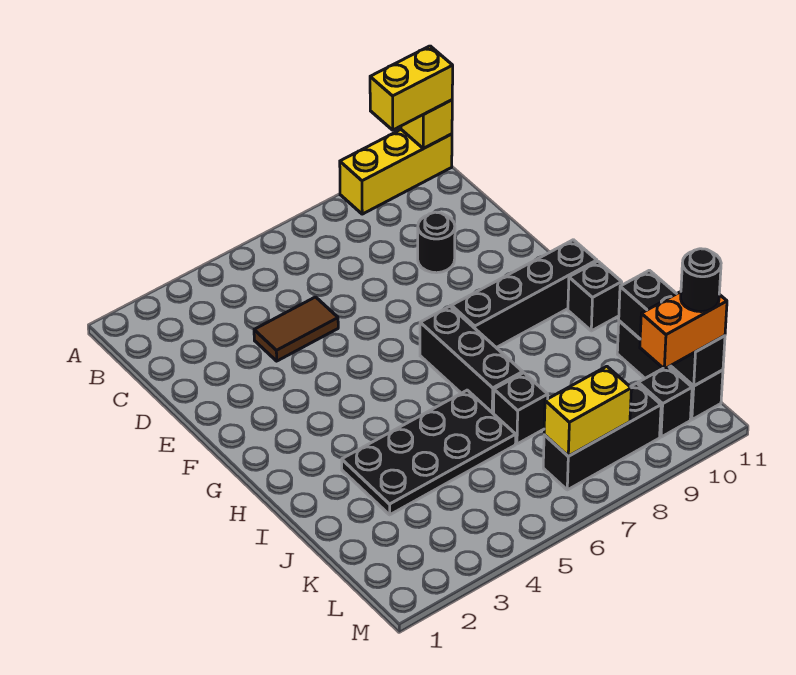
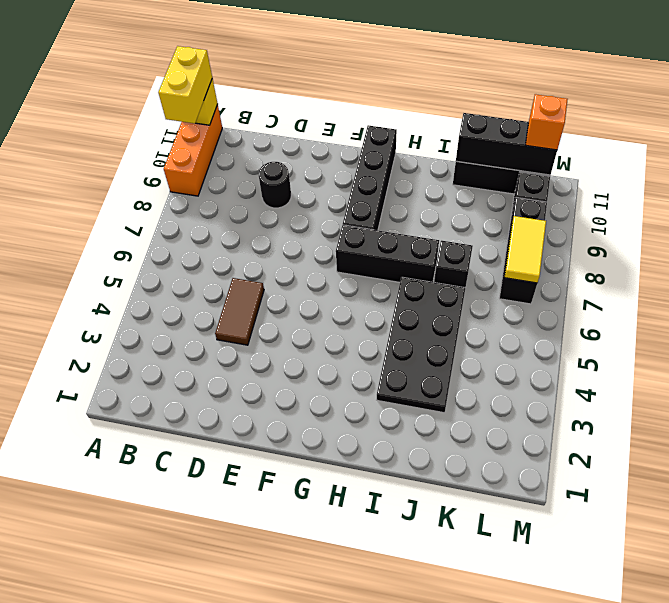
yellow brick A9:A11 level 1 -> orange brick A9:A11 level 1
black brick H11 level 1 -> none
yellow brick L7:L8 level 2 -> yellow tile L7:L8 level 2
orange brick L10:L11 level 3 -> orange brick L11 level 3
black round brick L11 level 4 -> none

